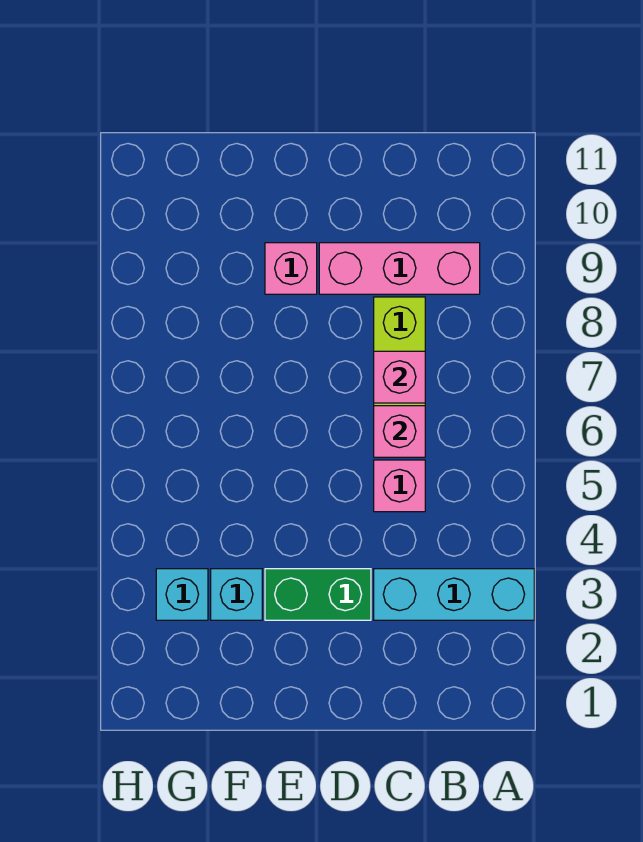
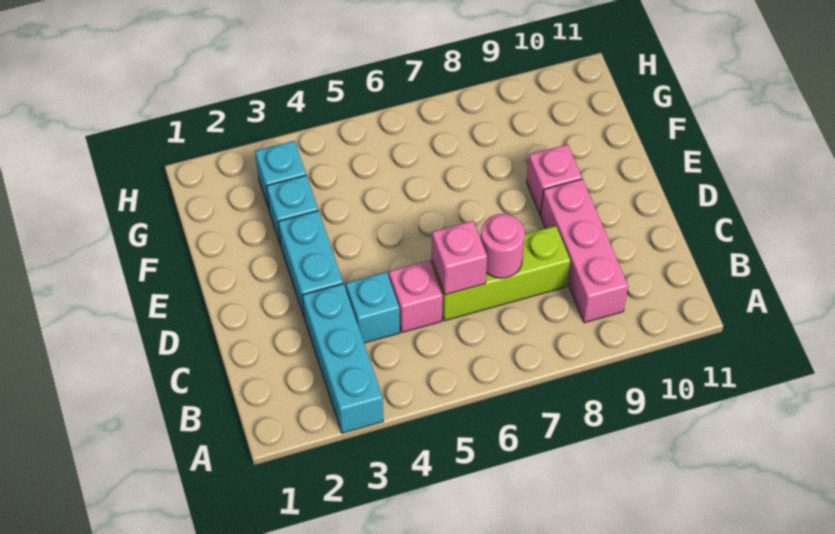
none -> cyan brick C4 level 1
pink brick C7 level 2 -> pink round brick C7 level 2
green brick D3:E3 level 1 -> cyan brick D3:E3 level 1

